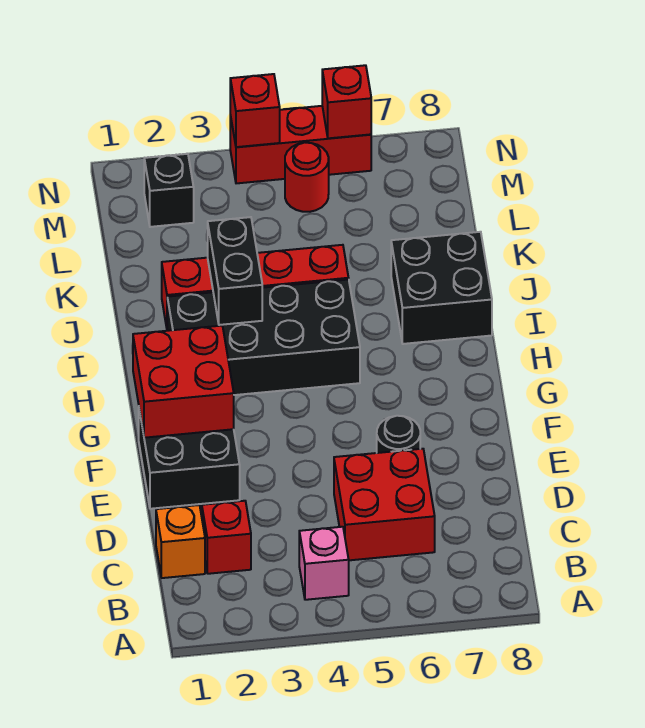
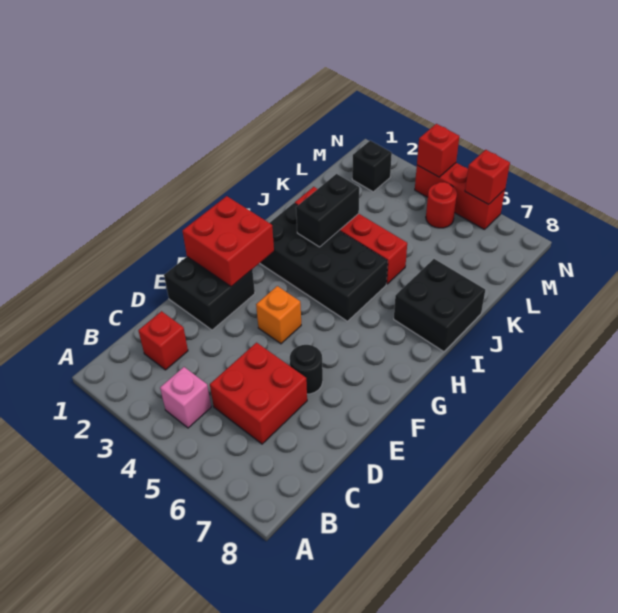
orange brick C1 level 1 -> orange brick F4 level 1

